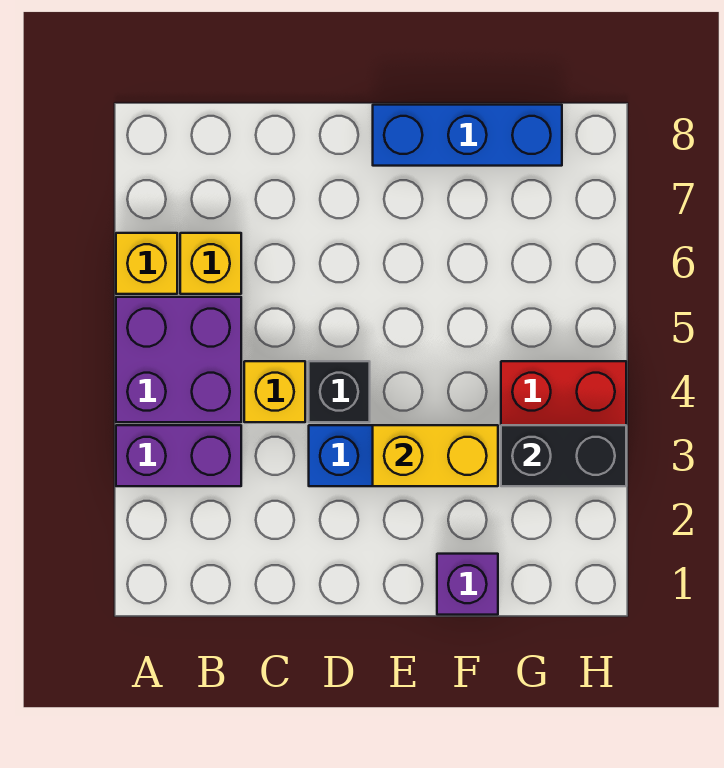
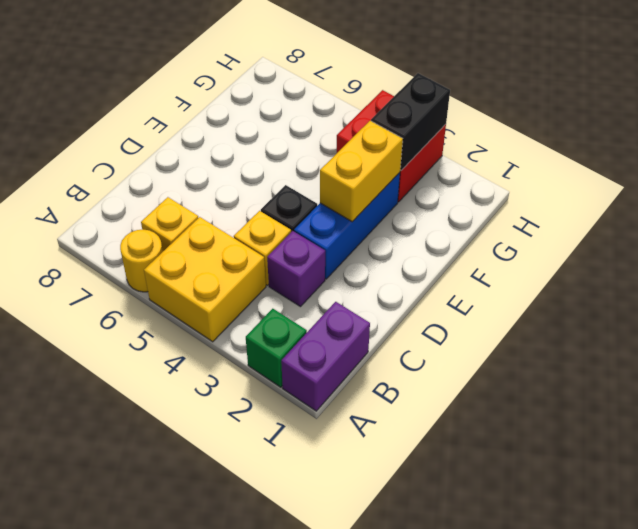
none -> green brick A2 level 1
purple brick A3:B3 level 1 -> purple brick A1:B1 level 1
purple brick A4:B5 level 1 -> yellow brick A4:B5 level 1
yellow brick A6 level 1 -> yellow round brick A6 level 1
blue brick E8:G8 level 1 -> none
purple brick F1 level 1 -> purple brick C3 level 1

